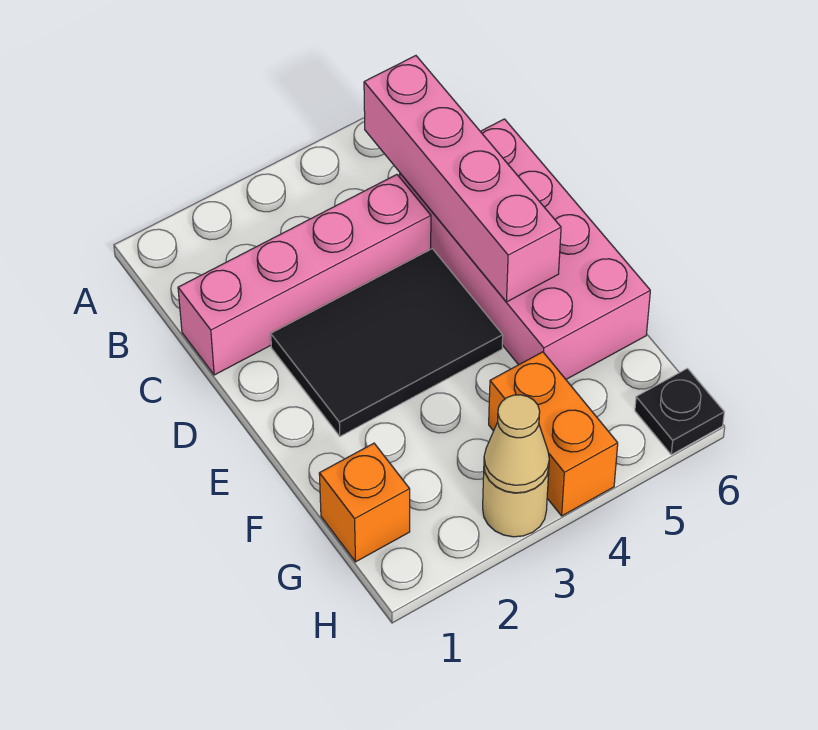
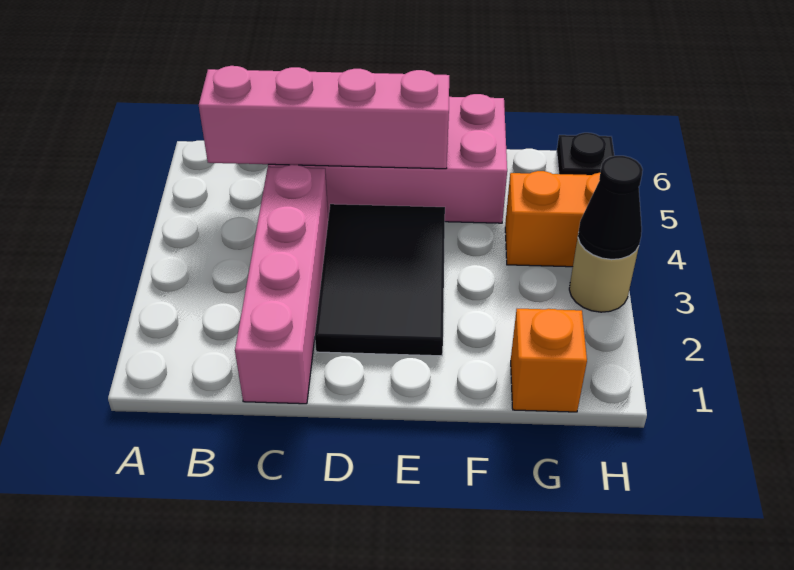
tan cone H3 level 2 -> black cone H3 level 2

